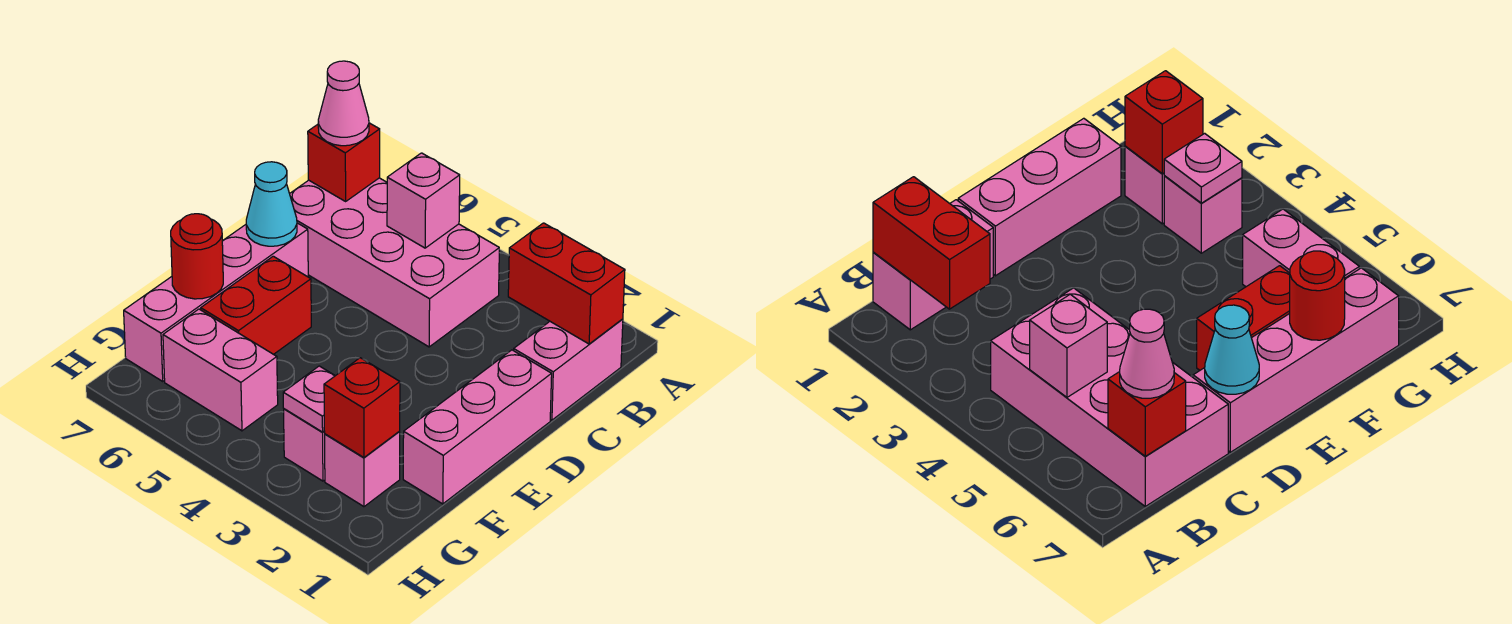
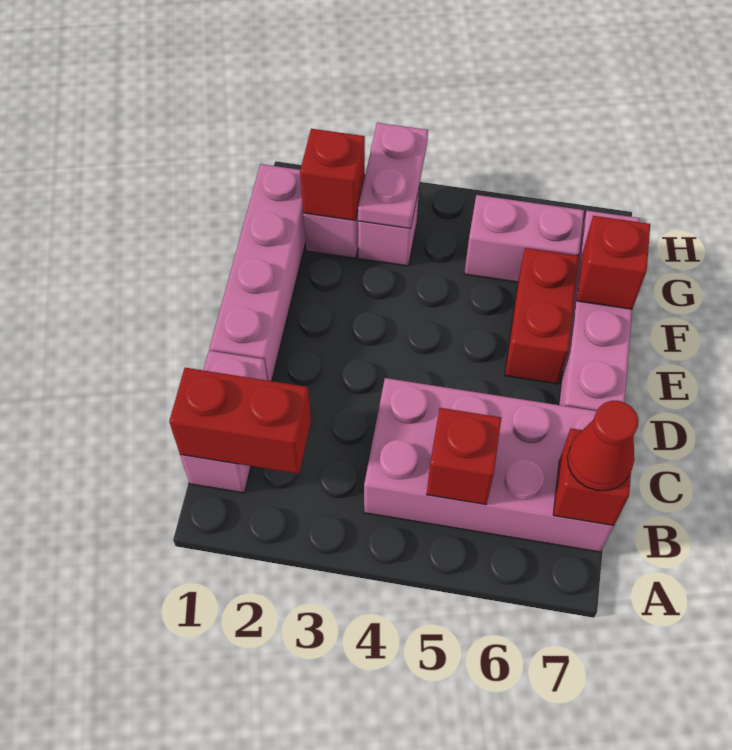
pink brick B5 level 2 -> red brick B5 level 2
pink cone B7 level 3 -> red cone B7 level 3
pink brick D1:F1 level 1 -> pink brick D1:G1 level 1
cyan cone D7 level 2 -> none
red round brick F7 level 2 -> red brick F7 level 2
pink plate G3 level 2 -> pink plate G3:H3 level 2

